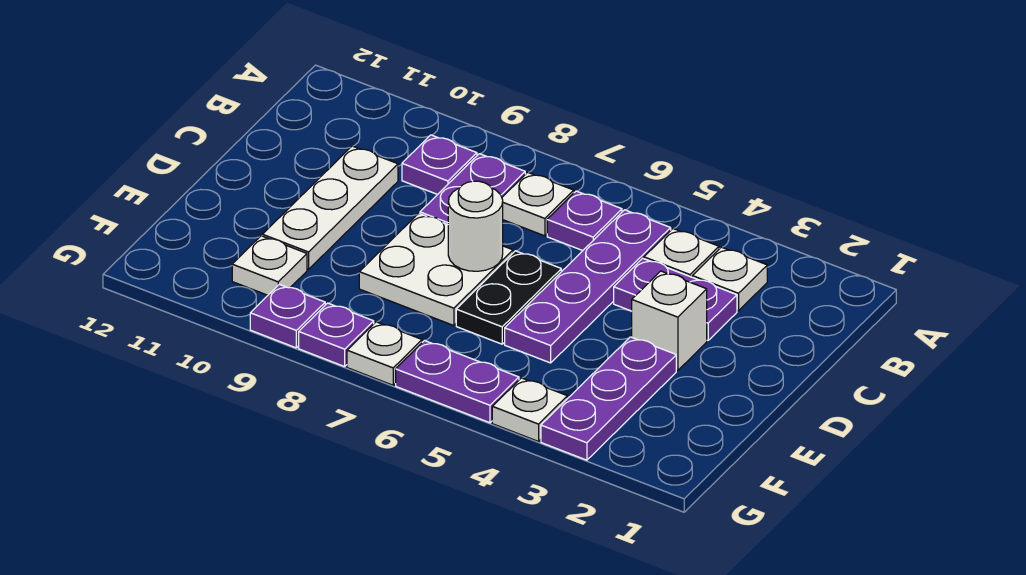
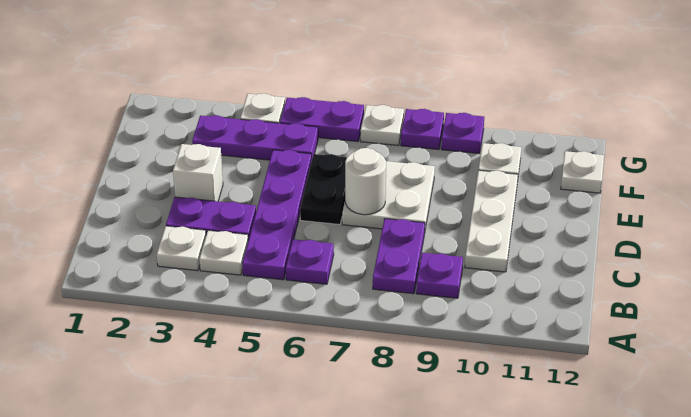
white plate B7 level 1 -> white plate F12 level 1
purple plate E3:G3 level 1 -> purple plate F3:F5 level 1

